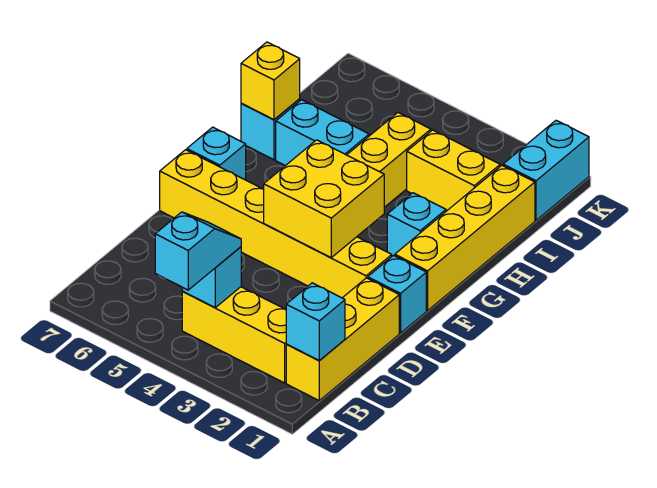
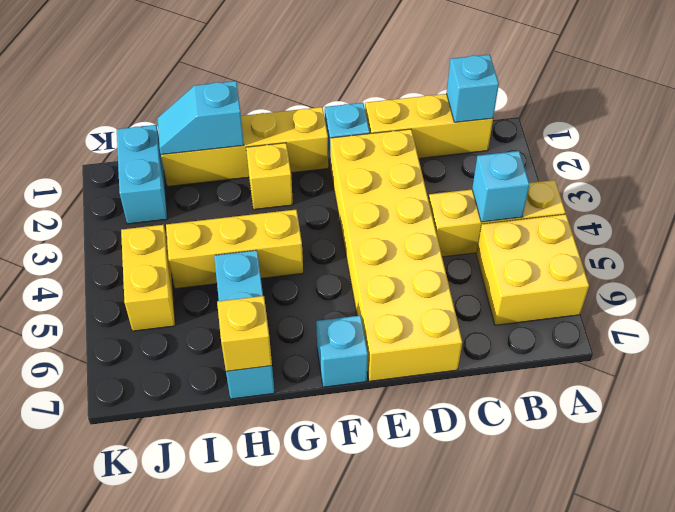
cyan slope A4:B4 level 3 top A -> cyan slope H1:I1 level 2 top H
yellow brick B2:B4 level 1 -> yellow brick A4:C4 level 1
yellow brick E2:E7 level 1 -> yellow brick D2:E7 level 1
yellow brick E3:F4 level 2 -> yellow brick A5:B6 level 1
cyan brick G2 level 1 -> yellow brick G2 level 1
yellow brick I2:I3 level 1 -> yellow brick J4:J5 level 1
cyan brick J1:K1 level 1 -> cyan brick J1:J2 level 1

